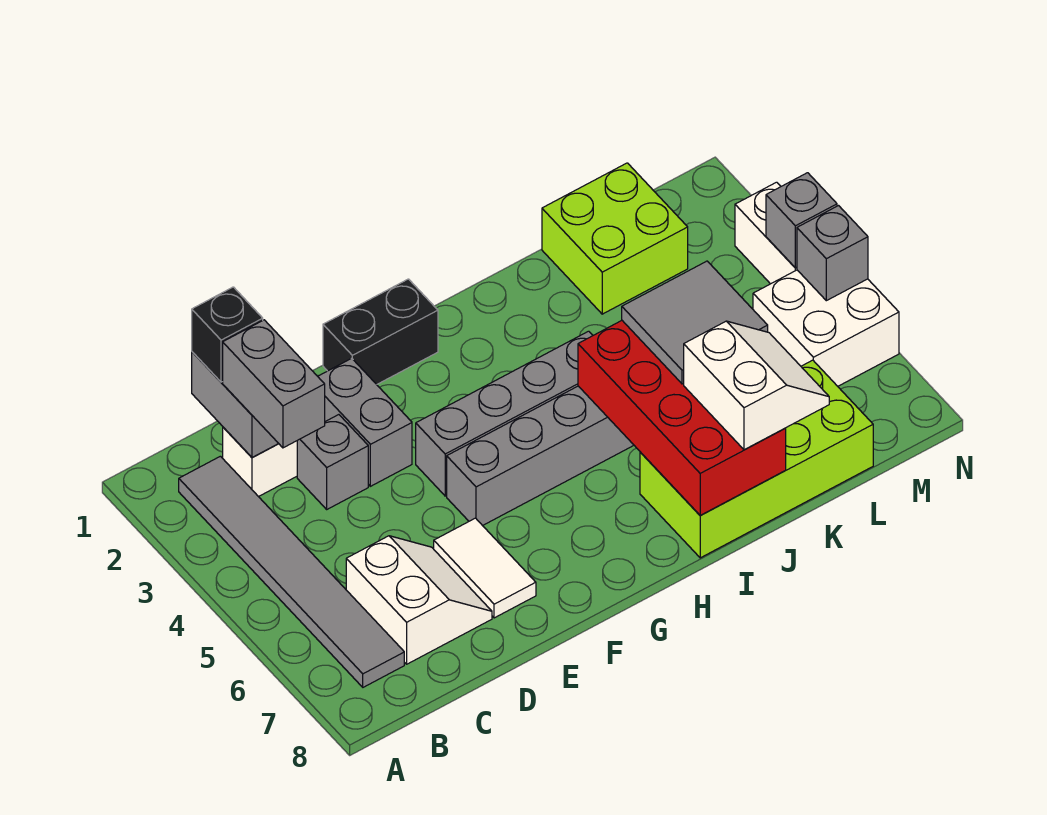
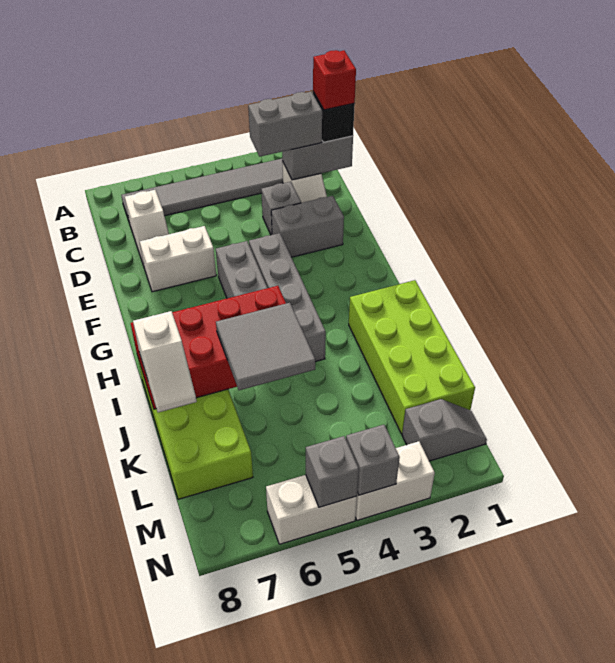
none -> red brick C1 level 4
white slope C6:D7 level 1 top C -> white slope C7:D7 level 1 top C
white tile E6:E7 level 1 -> white brick E6:E7 level 1
black brick F1:G1 level 1 -> none
white slope J7:K8 level 3 top J -> white slope J8:K8 level 3 top J
lime brick K1:L2 level 1 -> lime brick I1:L2 level 1
none -> grey slope M1:M2 level 1 top 2
white brick M5:N6 level 1 -> white brick N5:N6 level 1

